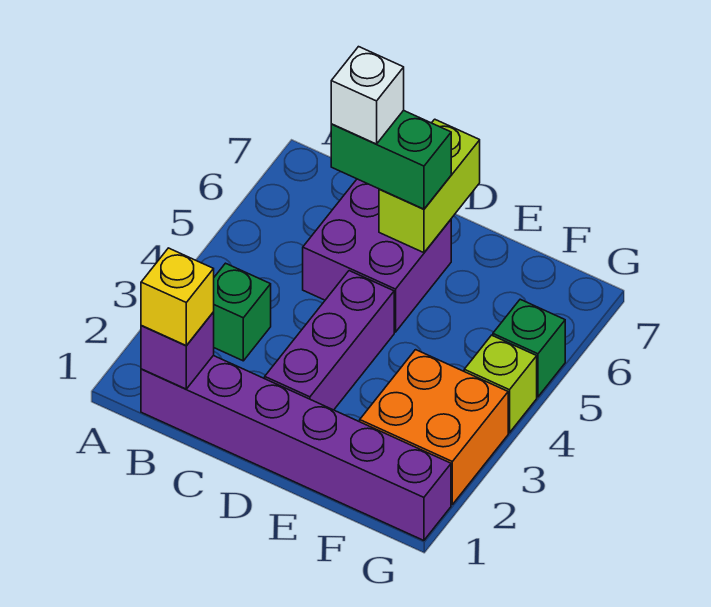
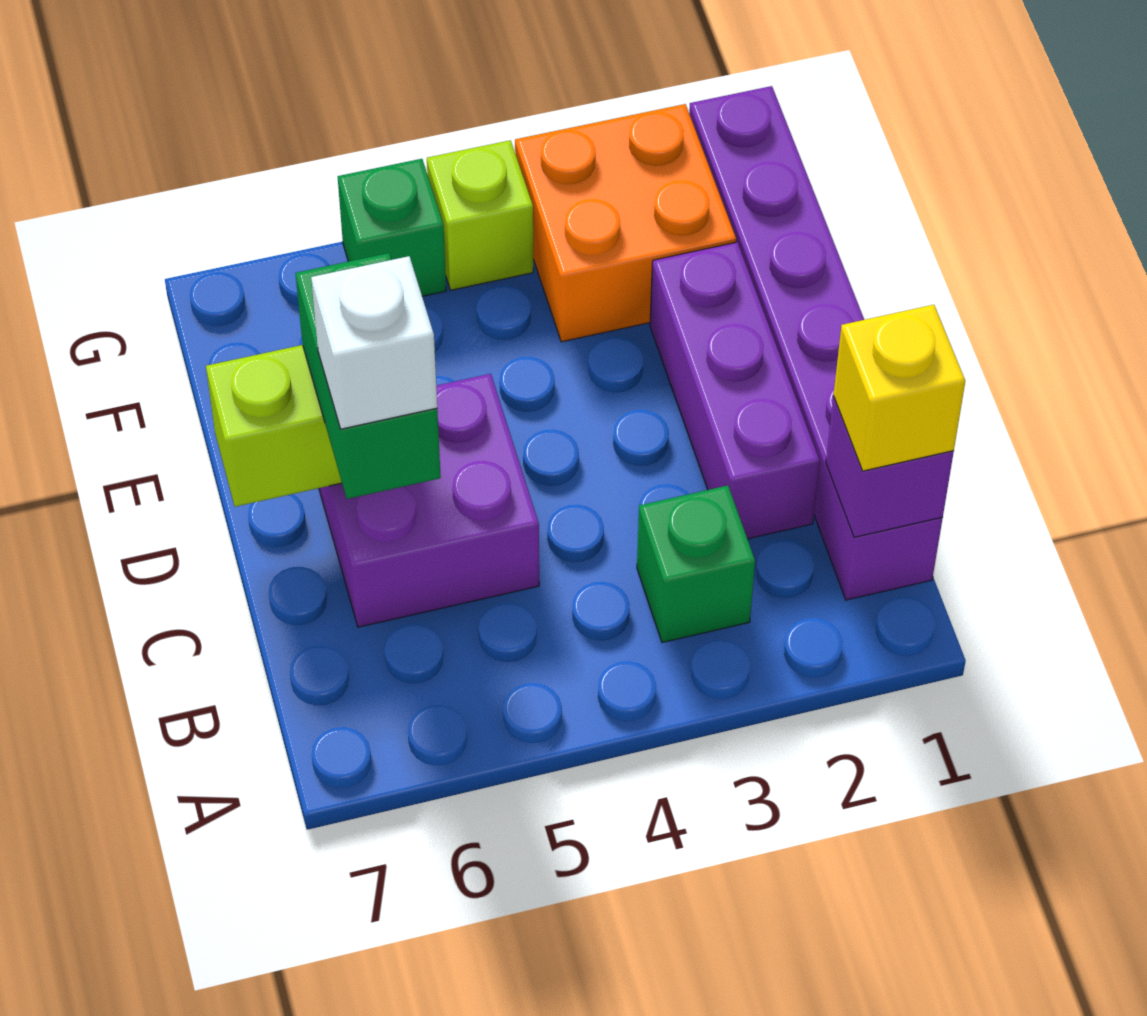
purple brick D2:D4 level 1 -> purple brick C2:E2 level 1

